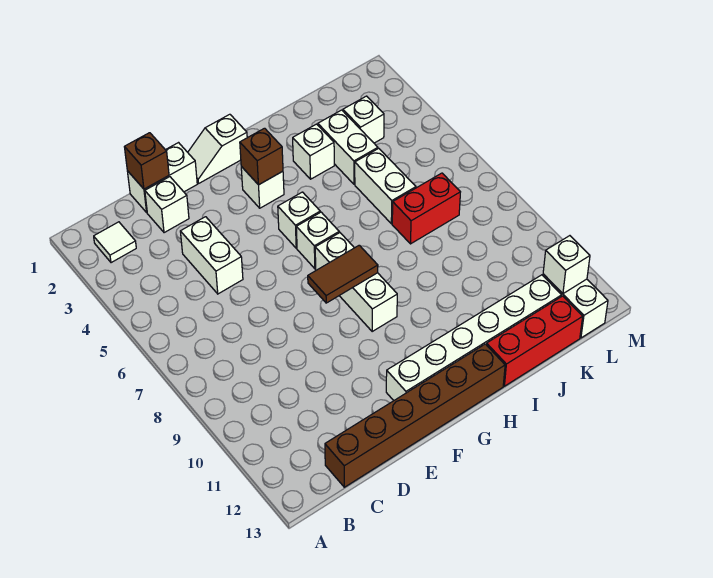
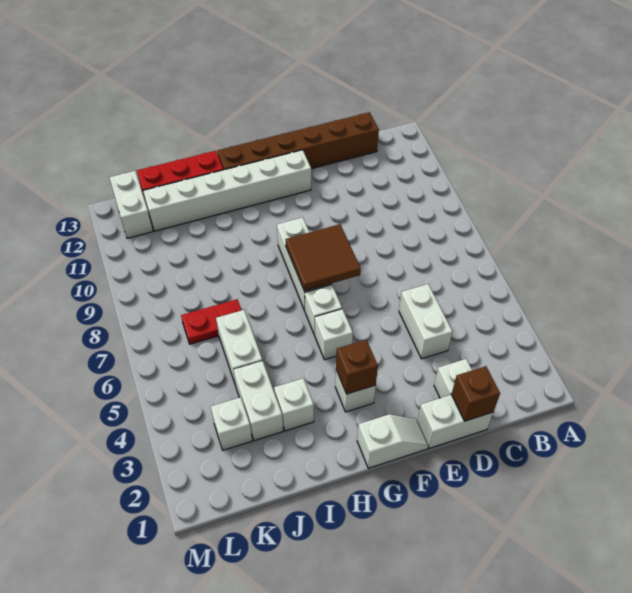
white tile B2 level 1 -> none
brown tile F8:G8 level 2 -> brown tile F7:G8 level 2
red brick J7:K7 level 1 -> red plate J7:K7 level 1
white brick L12 level 2 -> none

